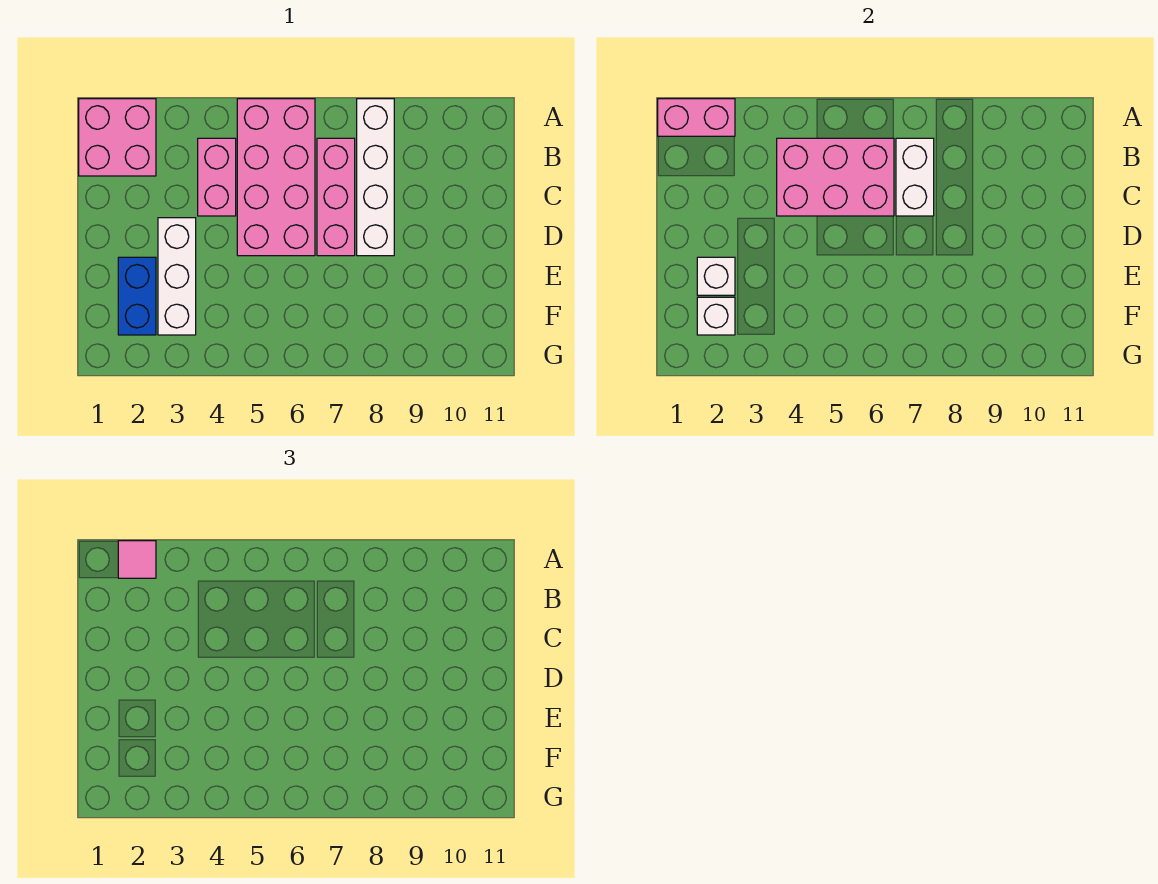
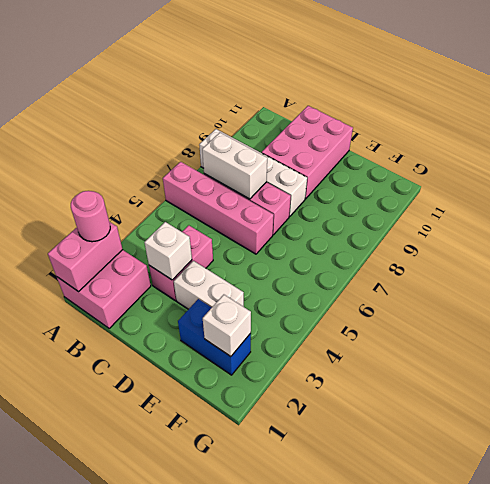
pink tile A2 level 3 -> pink round brick A2 level 3
pink brick A5:D6 level 1 -> pink brick A6:D6 level 1
pink brick B4:C4 level 1 -> pink brick C3:C4 level 1
pink brick B4:C6 level 2 -> pink brick C9:D11 level 1
white brick D3:F3 level 1 -> white brick D3:E3 level 1
white brick E2 level 2 -> white brick C3 level 2

